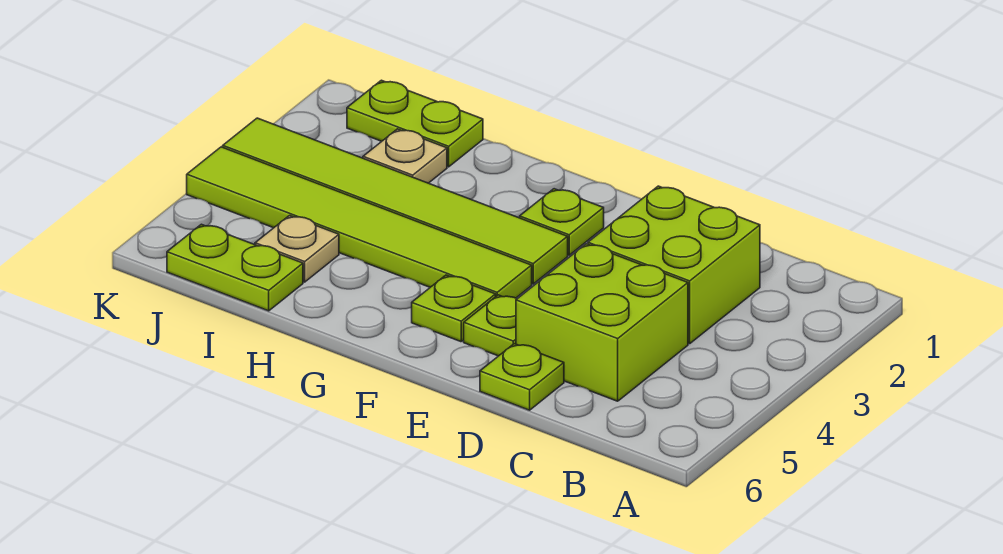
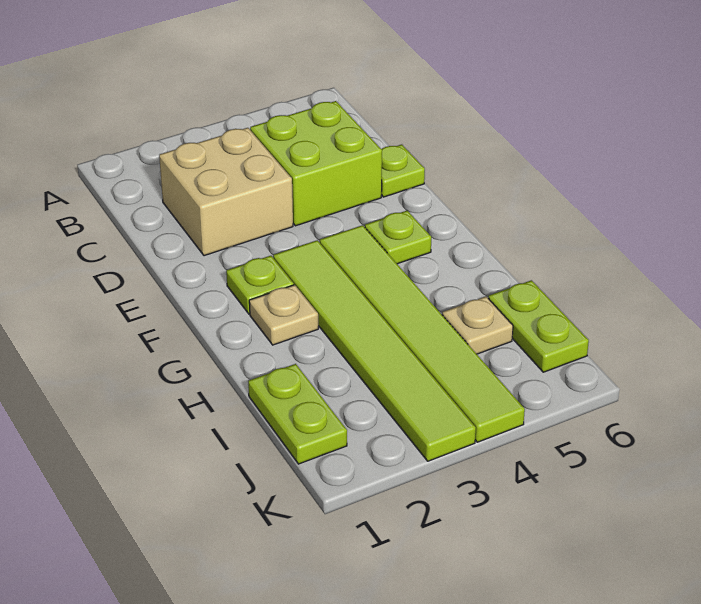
lime brick C2:D3 level 1 -> tan brick C2:D3 level 1
lime plate E5 level 1 -> none
tan plate I2 level 1 -> tan plate G2 level 1

